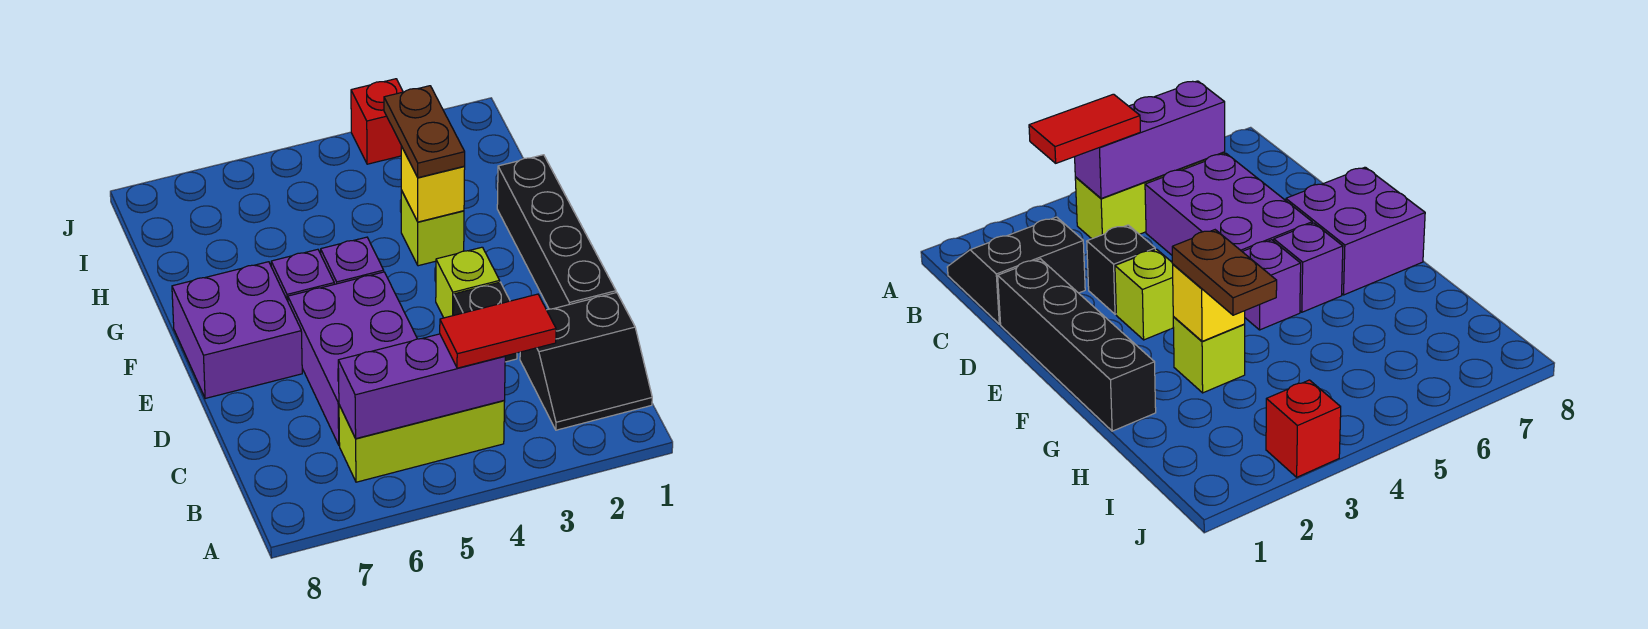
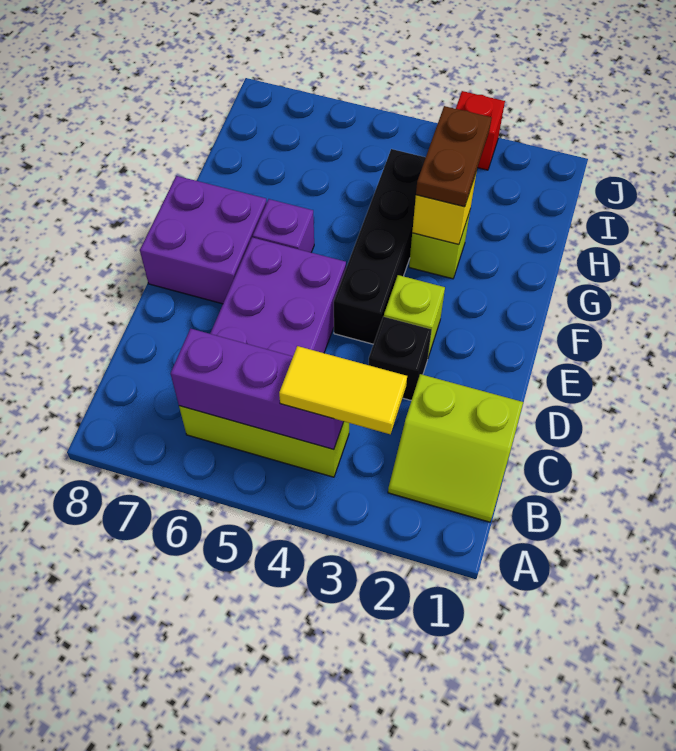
black slope B1:C2 level 1 top C -> lime slope B1:C2 level 1 top C
red tile B3:B4 level 3 -> yellow tile B3:B4 level 3
black brick D1:G1 level 1 -> black brick E4:H4 level 1
purple brick F5 level 1 -> none

